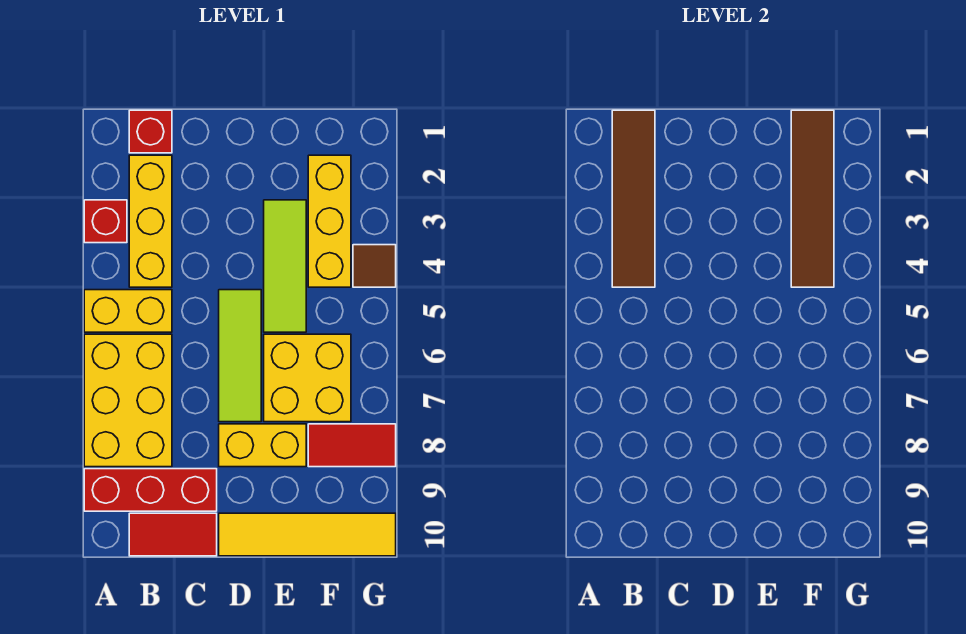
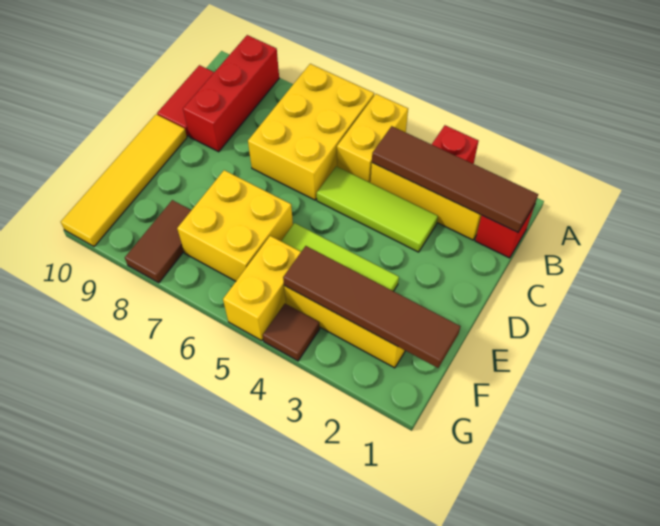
yellow brick A6:B8 level 1 -> yellow brick A6:C7 level 1
lime tile D5:D7 level 1 -> lime tile C3:C5 level 1
yellow brick D8:E8 level 1 -> yellow brick F5:G5 level 1
red tile F8:G8 level 1 -> brown tile F8:G8 level 1

